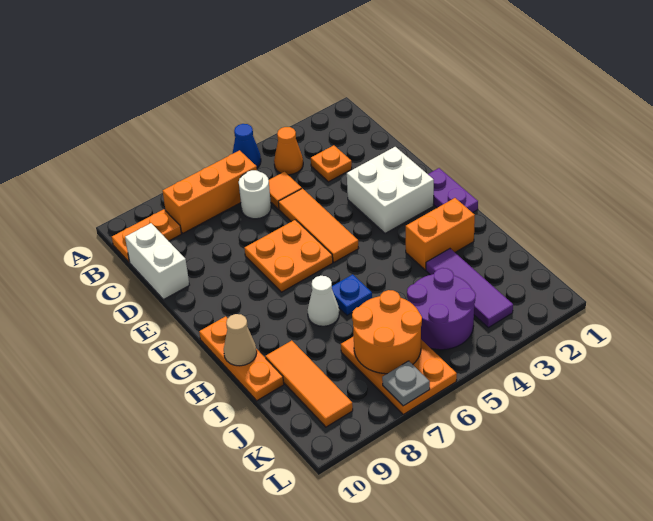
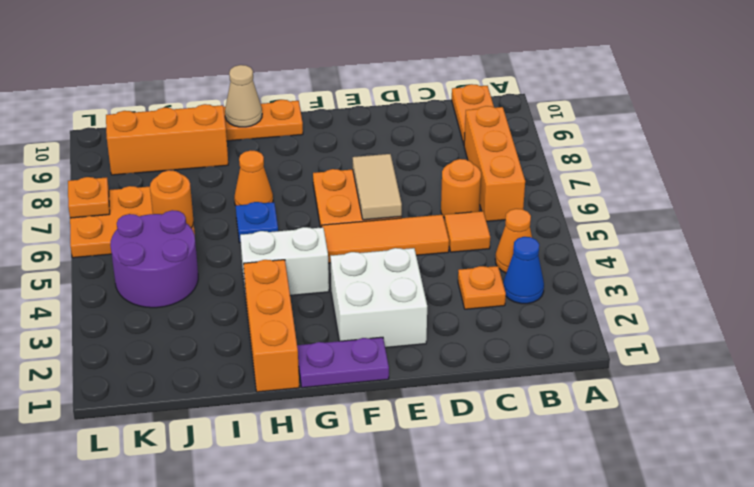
blue cone A5 level 1 -> blue cone B3 level 1
white round brick C6 level 1 -> orange round brick C6 level 1
white brick C10:D10 level 1 -> white brick G4:H4 level 1
none -> tan tile E6:E7 level 2
orange brick H2:H3 level 1 -> orange brick H1:H3 level 1
white cone H7 level 1 -> orange cone H7 level 1
purple tile I3:K3 level 1 -> none
orange tile I9:K9 level 1 -> orange brick I9:K9 level 1
orange round brick J6:K7 level 2 -> orange round brick J6 level 2
grey plate L7 level 2 -> orange plate L7 level 2

